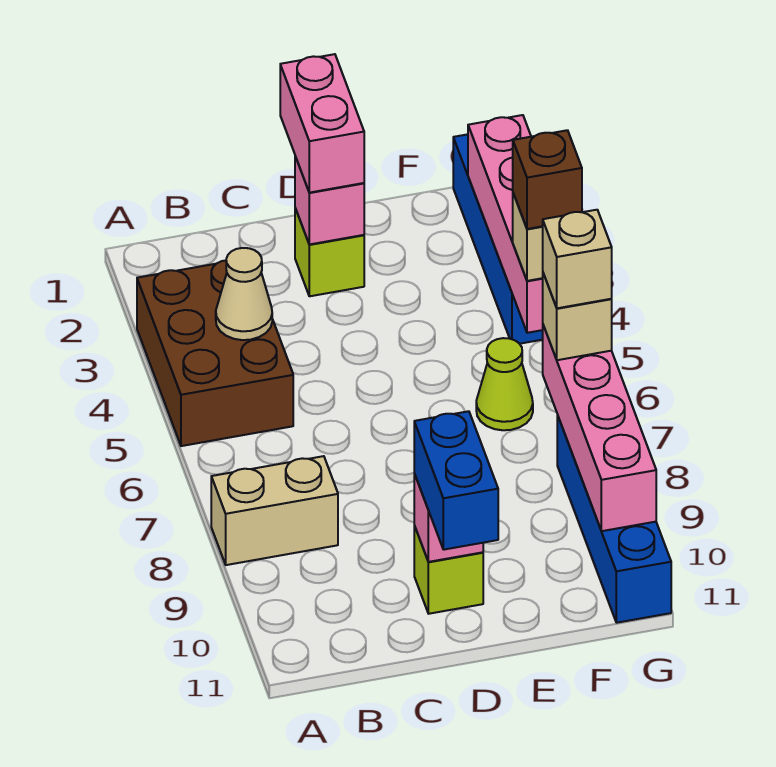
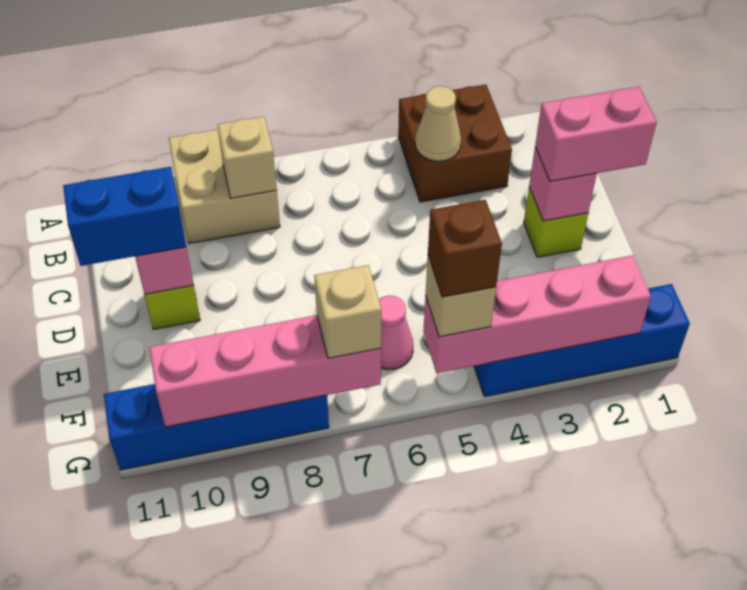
brown brick A3:B5 level 1 -> brown brick A3:B4 level 1
tan brick A8:B8 level 1 -> tan brick A8:B9 level 1
lime cone F6 level 1 -> pink cone F6 level 1
tan brick G7 level 4 -> tan brick B8 level 2

